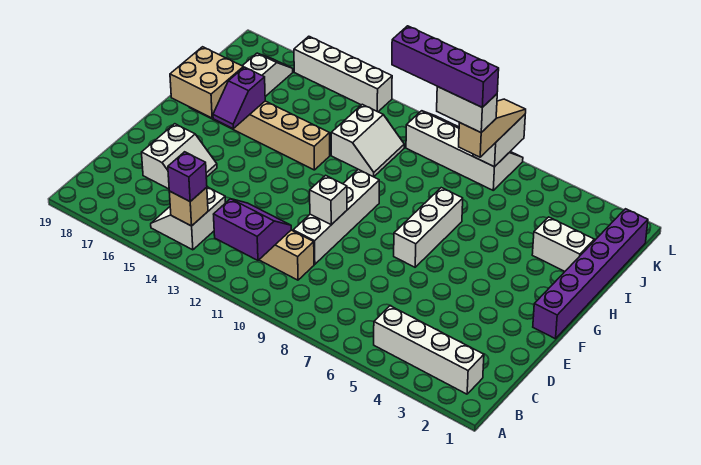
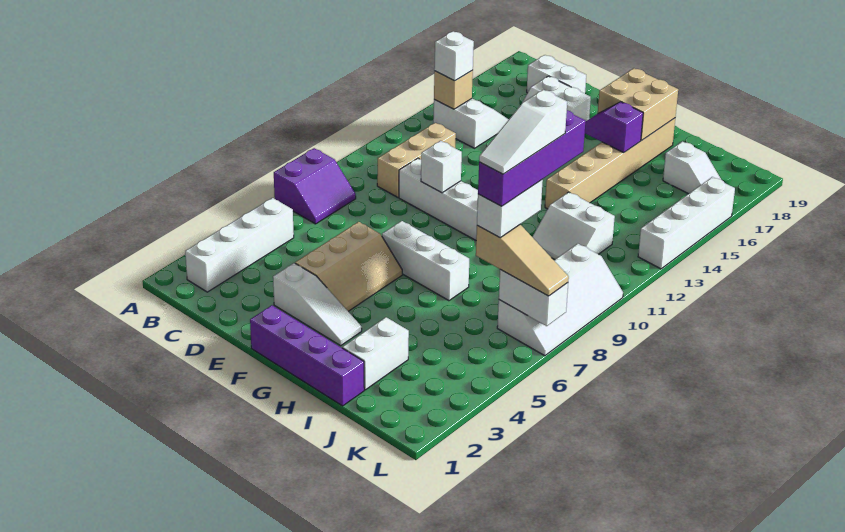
purple slope B11:C12 level 2 top B -> purple slope A7:B8 level 1 top A
purple brick B14 level 3 -> white brick B14 level 3
none -> white brick C18:D18 level 1
none -> white slope E3:G3 level 1 top E
none -> tan slope E4:F6 level 1 top E
purple brick F1:K1 level 1 -> purple brick F1:I1 level 1
none -> white slope J7:J9 level 6 top 9

